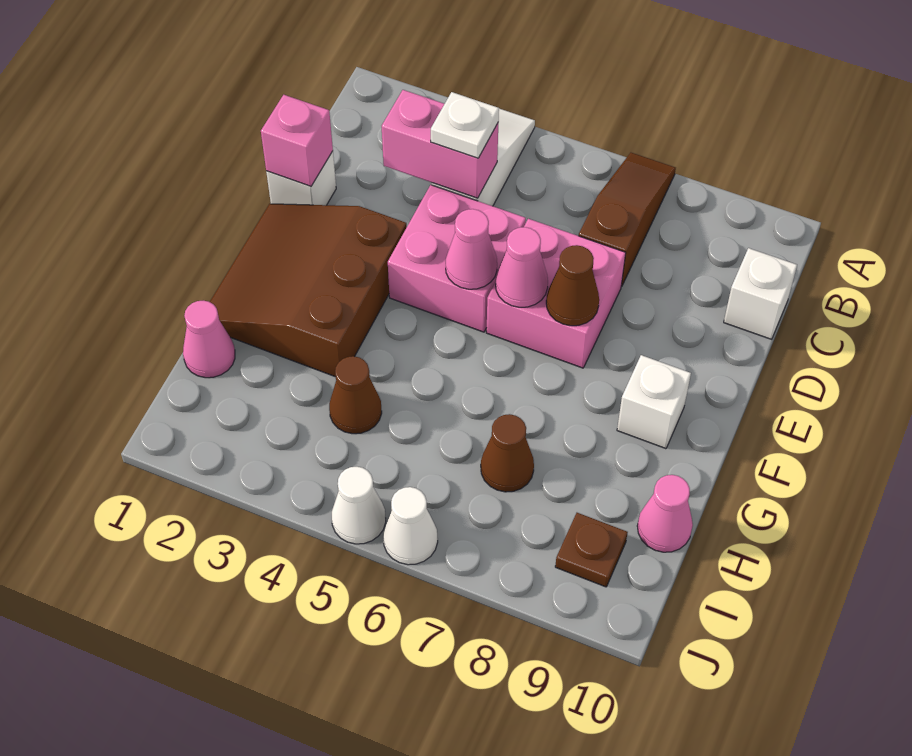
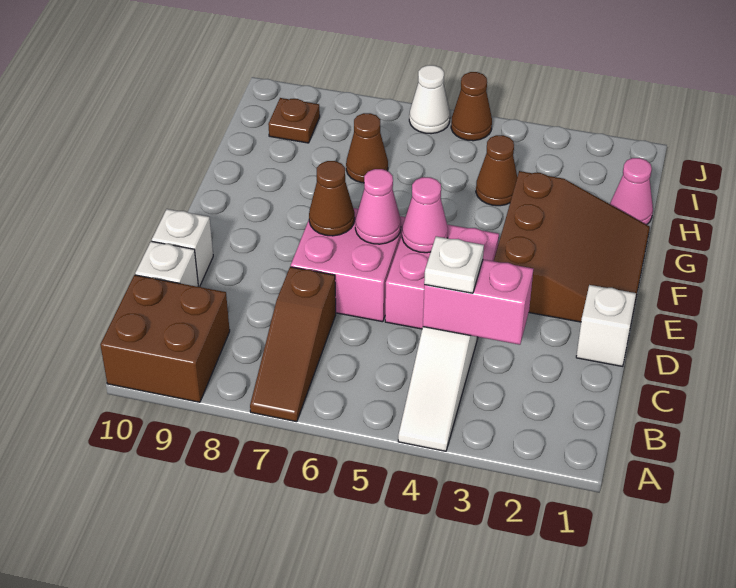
none -> brown brick A9:B10 level 1
pink brick D1 level 2 -> none
white brick F9 level 1 -> white brick D10 level 1
pink cone H10 level 1 -> none
white cone J5 level 1 -> brown cone J5 level 1

